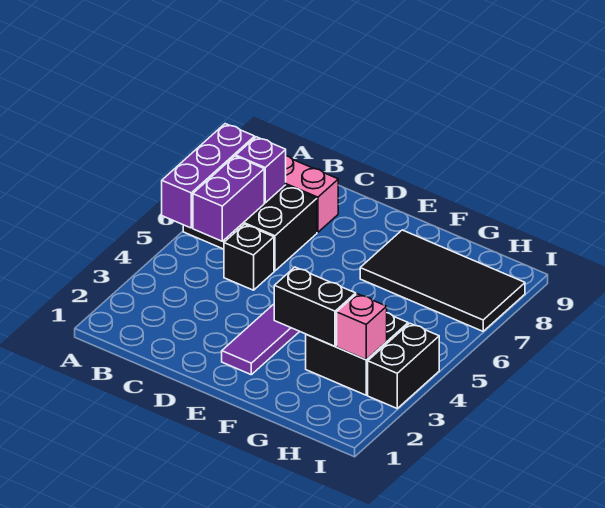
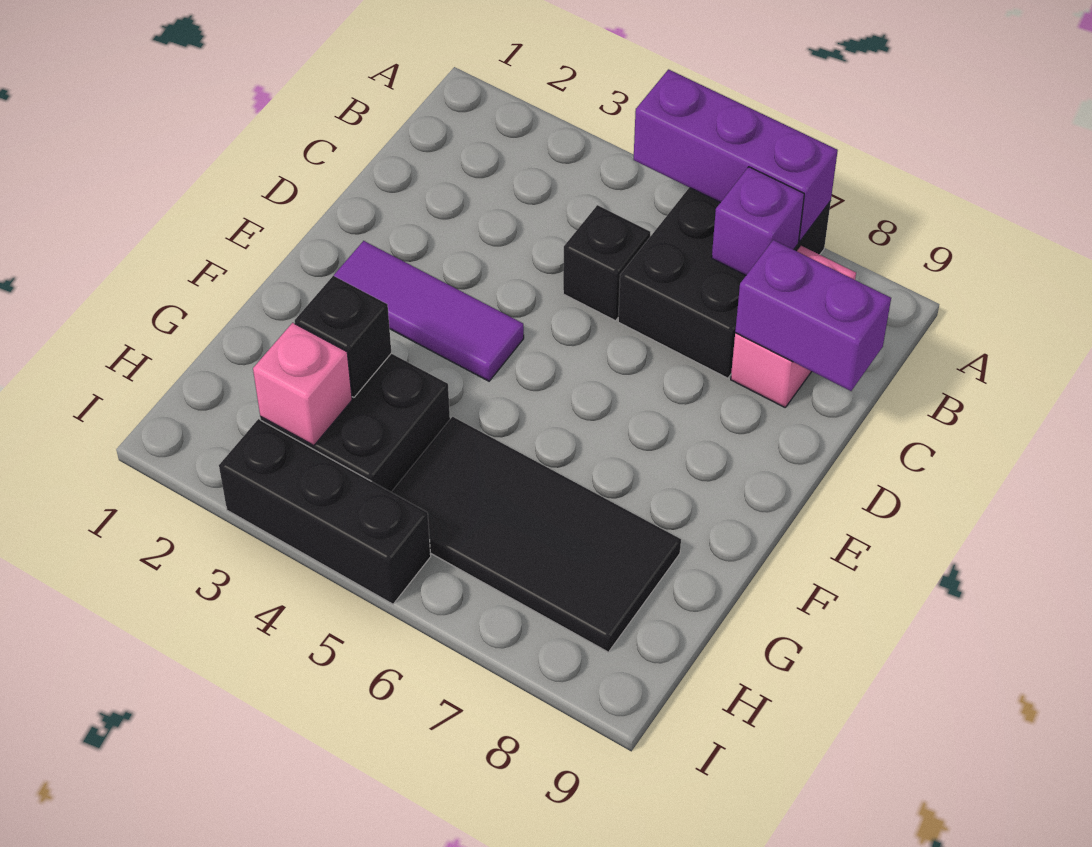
purple brick B5:B6 level 2 -> purple brick C8:C9 level 2
black brick F3:G3 level 2 -> black brick G3 level 2
black tile F7:I8 level 1 -> black tile G5:H8 level 1
black brick I3:I4 level 1 -> black brick I3:I5 level 1

